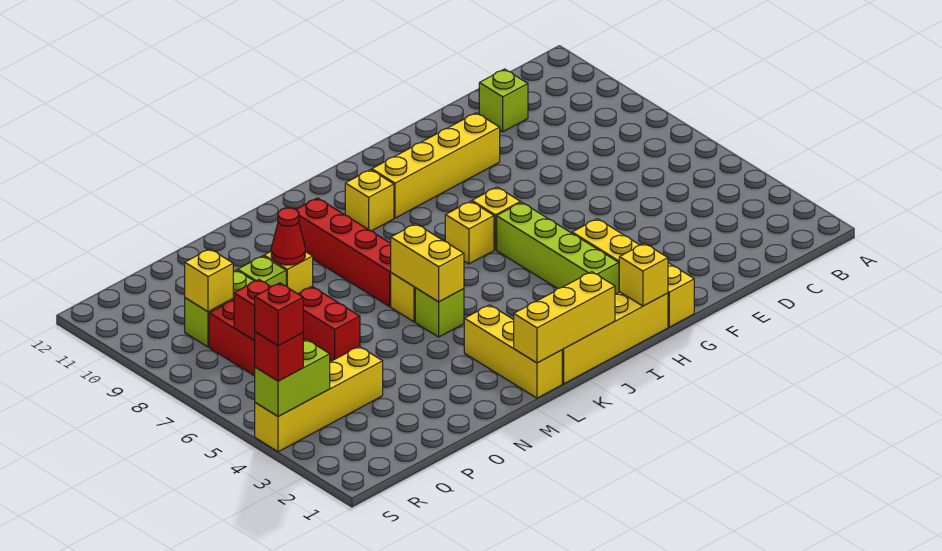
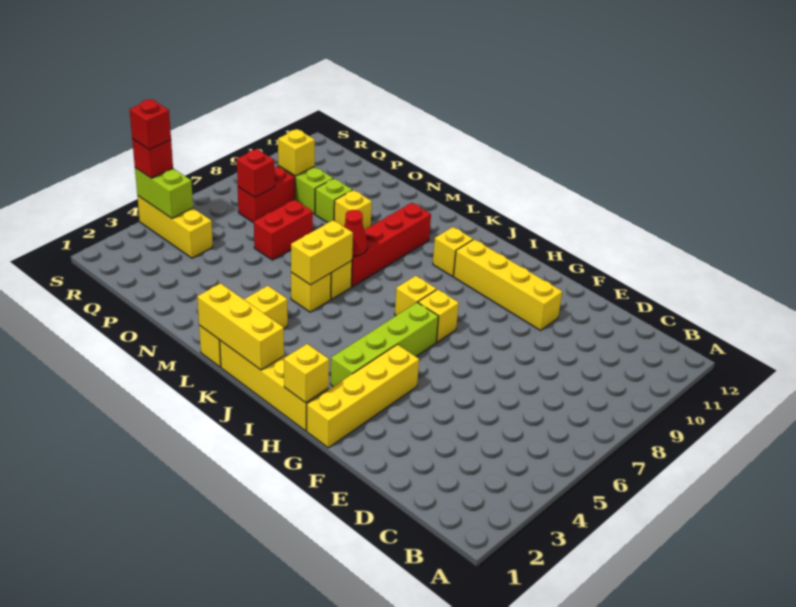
lime brick D11 level 1 -> none
lime brick L5 level 1 -> yellow brick L5 level 1
red cone N9 level 2 -> red cone L7 level 2
yellow brick P4:S4 level 1 -> yellow brick Q4:S4 level 1

